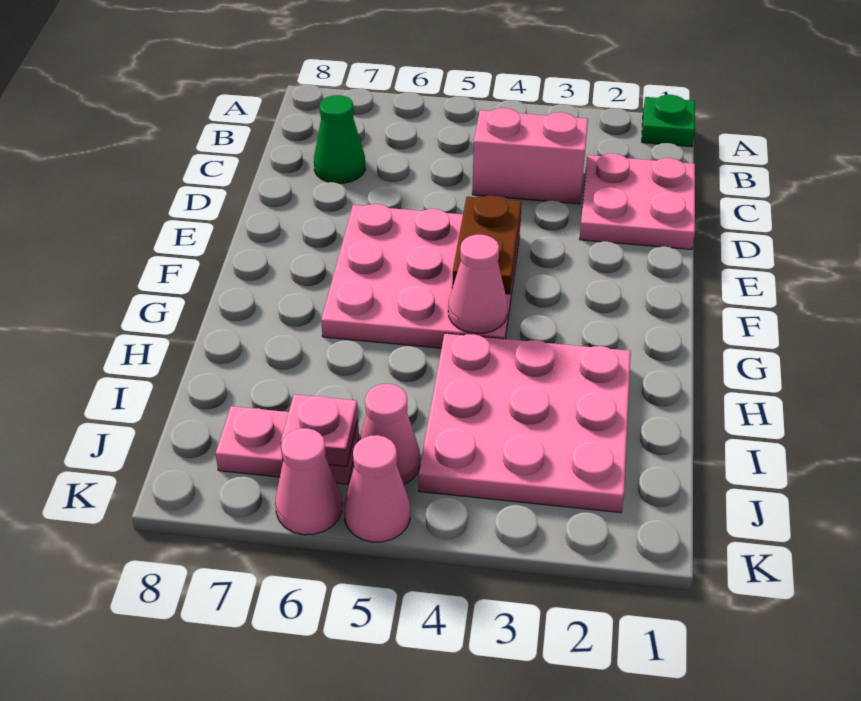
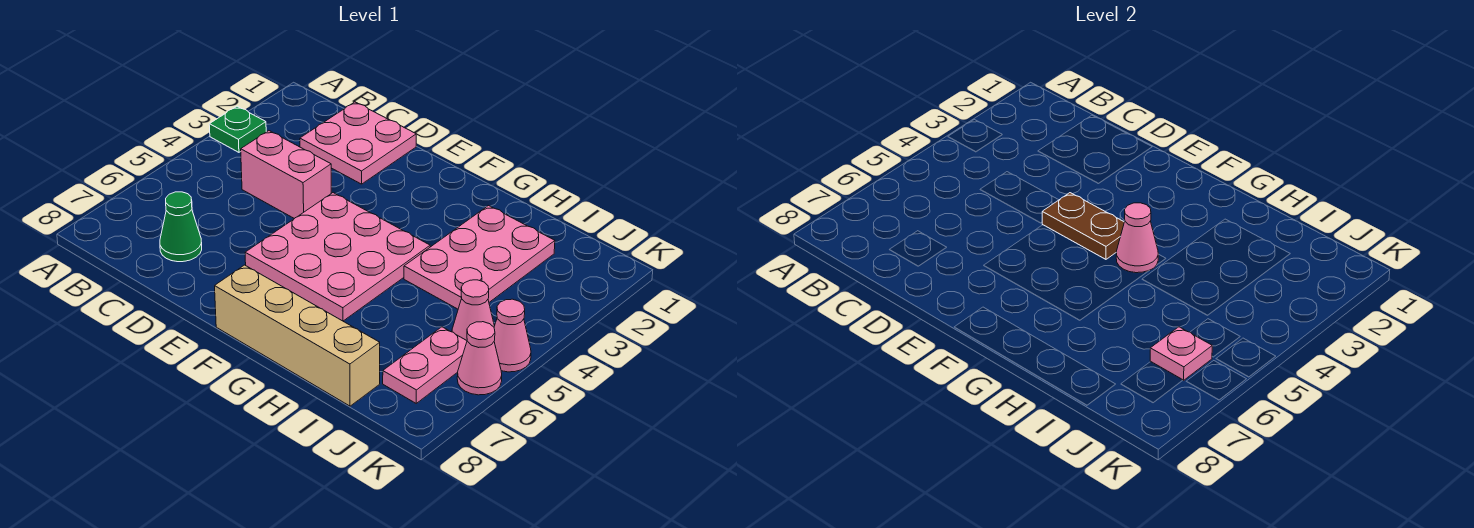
green plate A1 level 1 -> green plate A3 level 1
pink brick C3:C4 level 1 -> pink brick C4:D4 level 1
none -> tan brick F8:I8 level 1
pink plate H2:J4 level 1 -> pink plate H2:I4 level 1

